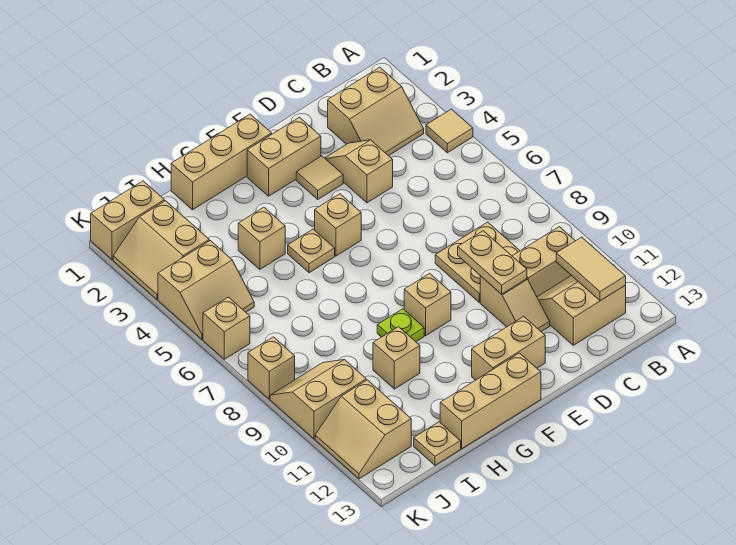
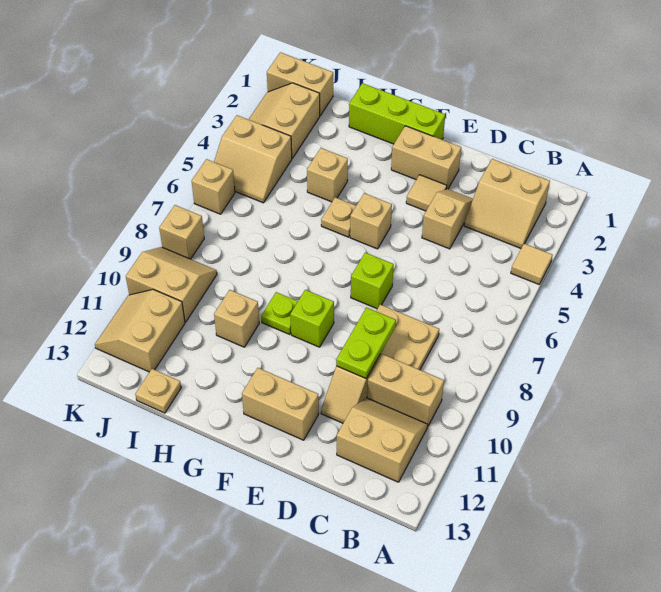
tan tile B11:B12 level 2 -> none
tan plate D9:D10 level 2 -> lime plate D9:D10 level 2
none -> lime brick E7 level 1
tan brick F1:H1 level 1 -> lime brick F1:H1 level 1
tan brick F9 level 1 -> lime brick F9 level 1
tan brick F13:H13 level 1 -> none

